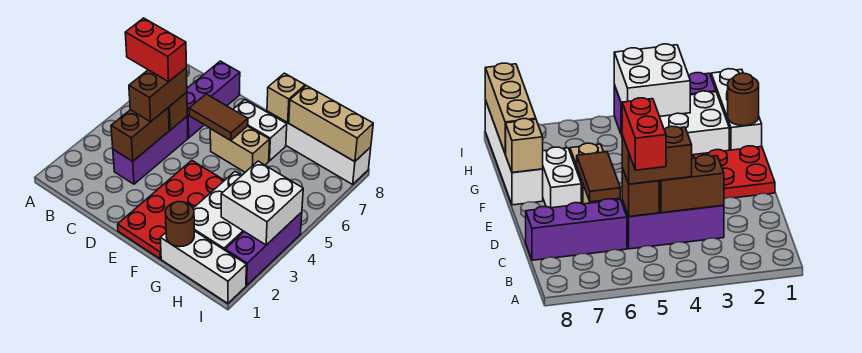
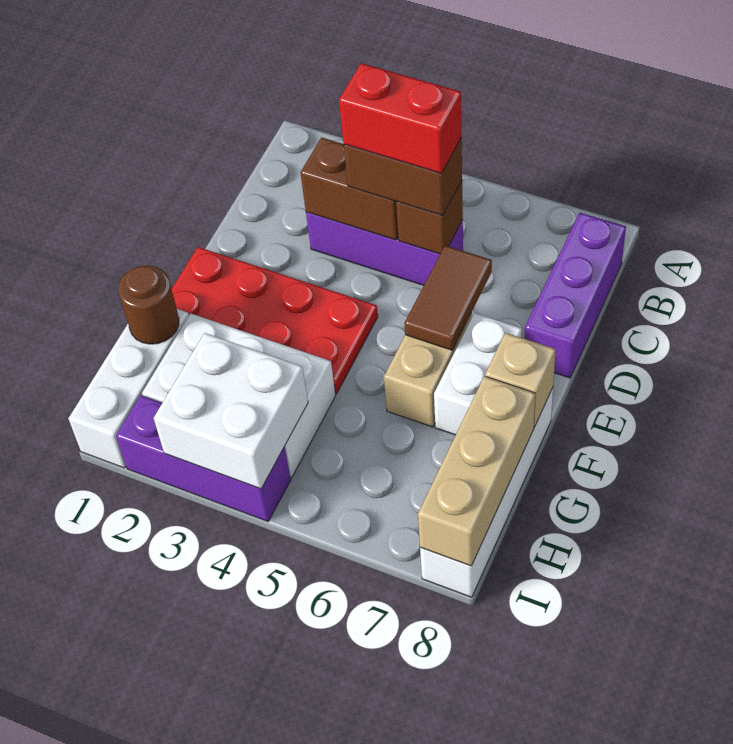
red brick B5:C5 level 4 -> red brick C4:C5 level 4
purple brick C6:C8 level 1 -> purple brick B8:D8 level 1

